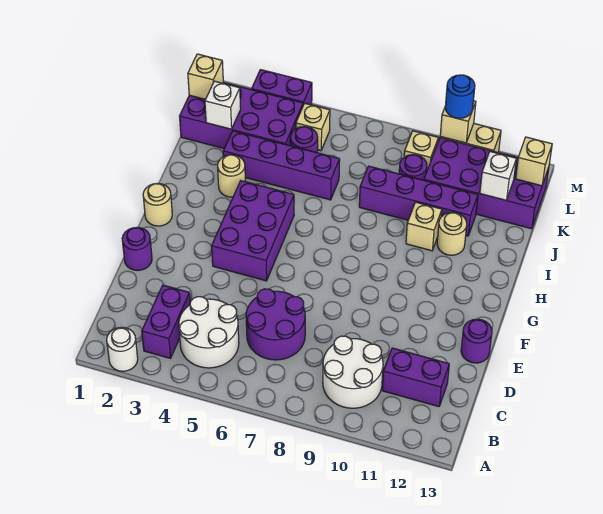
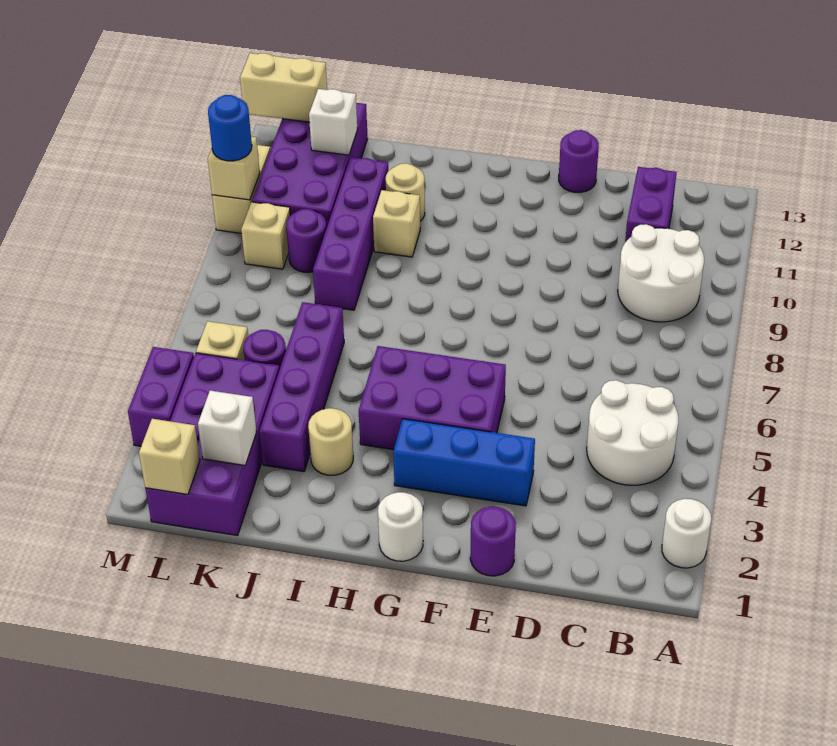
purple brick B3:C3 level 1 -> none
purple round brick C6:D7 level 1 -> none
none -> blue brick E3:G3 level 1
tan round brick G1 level 1 -> white round brick G1 level 1
tan brick L13 level 2 -> tan brick L13:M13 level 2

